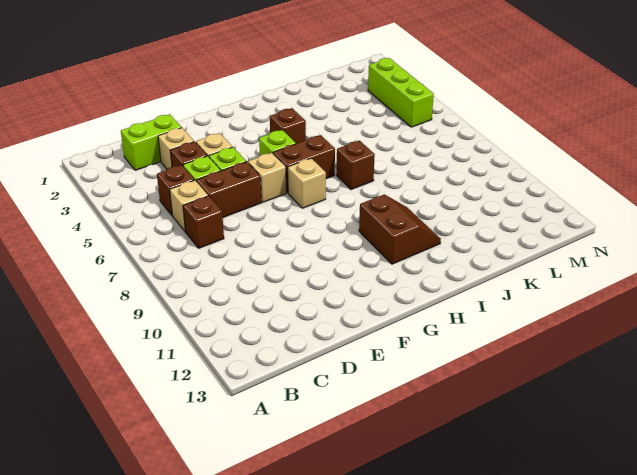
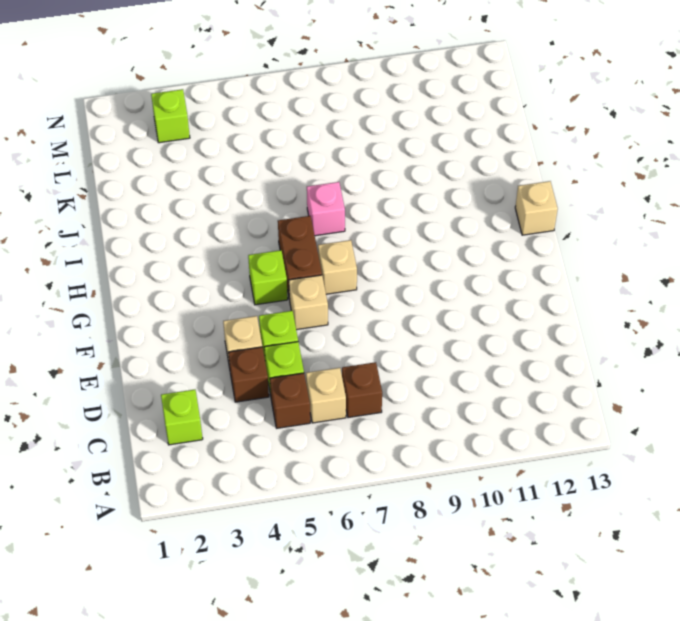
lime brick C2:D2 level 1 -> lime brick C2 level 1
tan brick D3 level 1 -> tan brick H13 level 1
brown brick D6:E6 level 1 -> none
brown brick H4 level 1 -> none
brown slope H10:I11 level 1 top H -> none
brown brick I7 level 1 -> pink brick I7 level 1
lime brick M3:M5 level 1 -> lime brick M3 level 1

